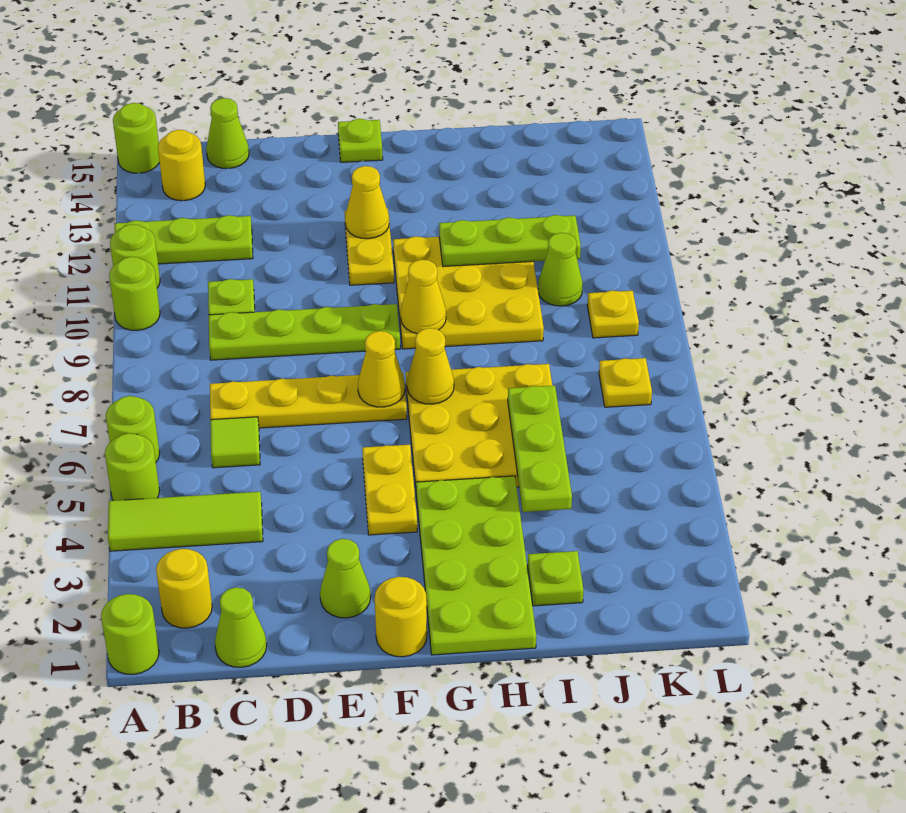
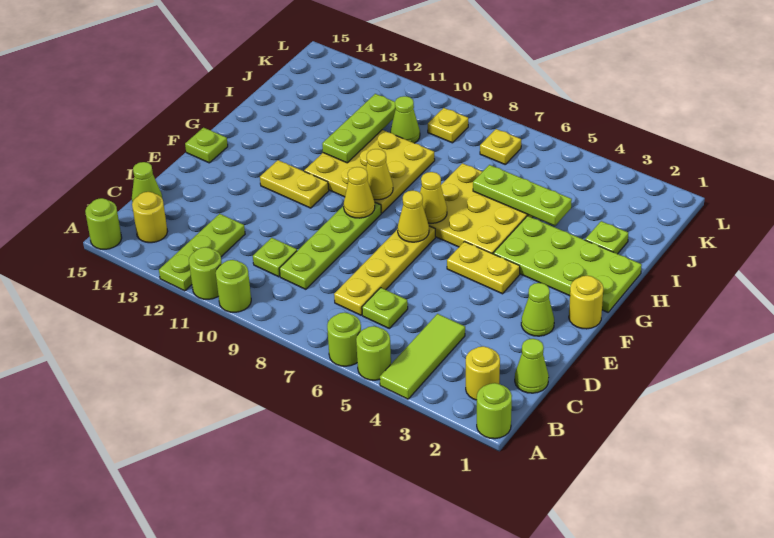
lime tile C6 level 1 -> lime plate C6 level 1
yellow cone F12 level 2 -> yellow cone F9 level 2

